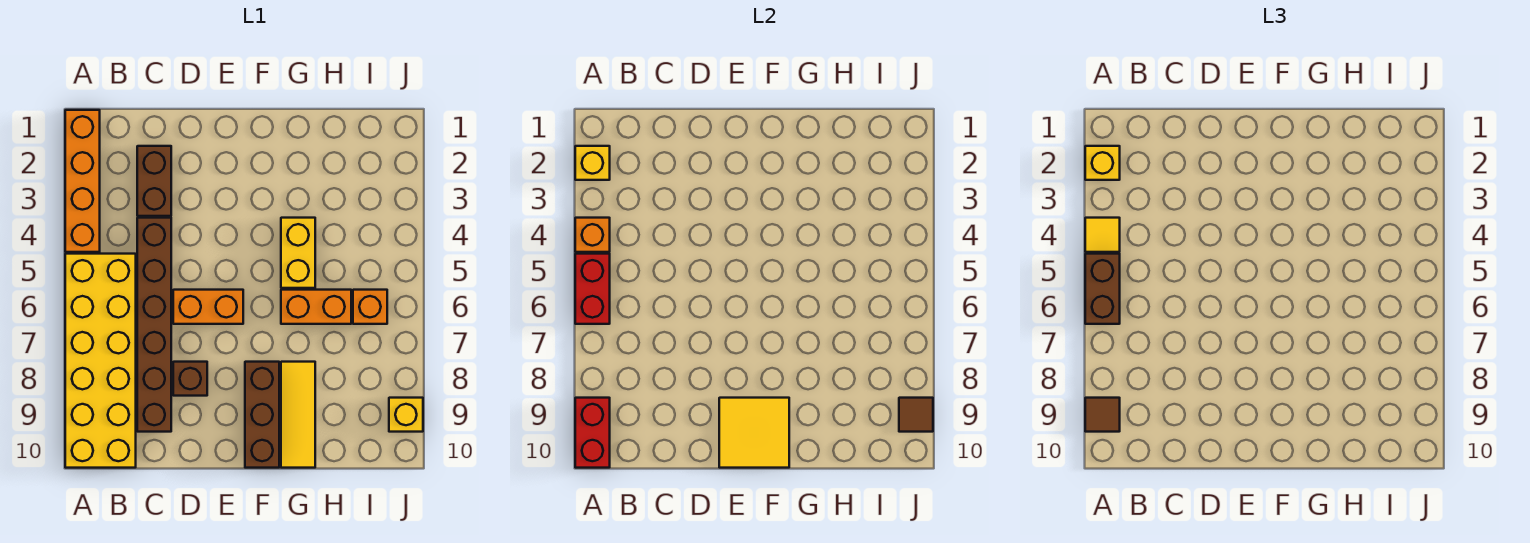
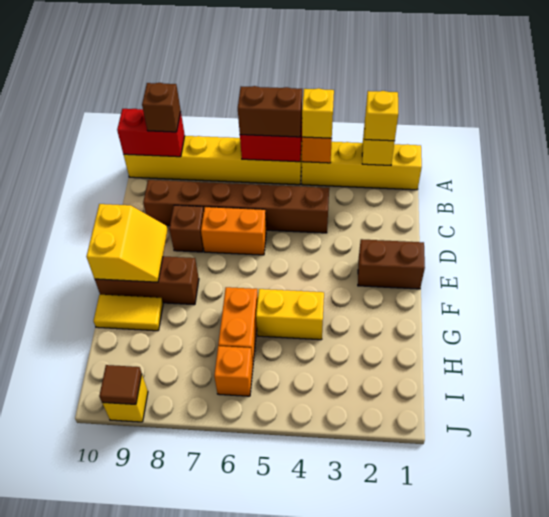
orange brick A1:A4 level 1 -> yellow brick A1:A4 level 1
yellow tile A4 level 3 -> yellow brick A4 level 3
yellow brick A5:B10 level 1 -> yellow brick A5:A10 level 1
brown tile A9 level 3 -> brown brick A9 level 3
brown brick C2:C3 level 1 -> brown brick E1:E2 level 1
orange brick D6:E6 level 1 -> orange brick D6:D7 level 1
yellow tile E9:F10 level 2 -> yellow slope E9:F10 level 2 top 10
yellow tile G8:G10 level 1 -> yellow tile G9:G10 level 1

